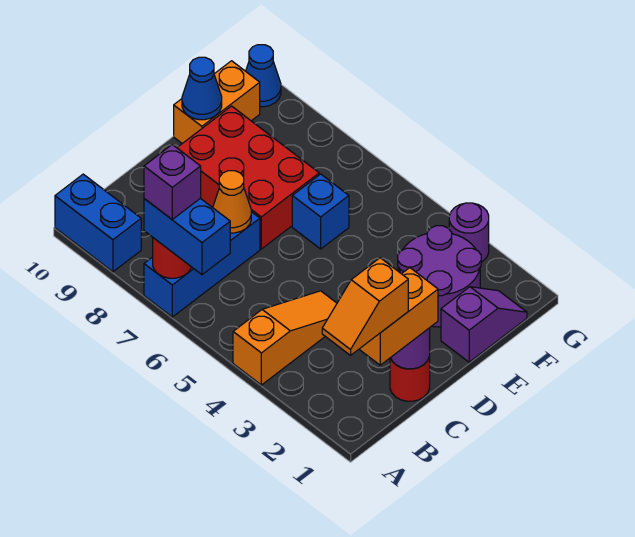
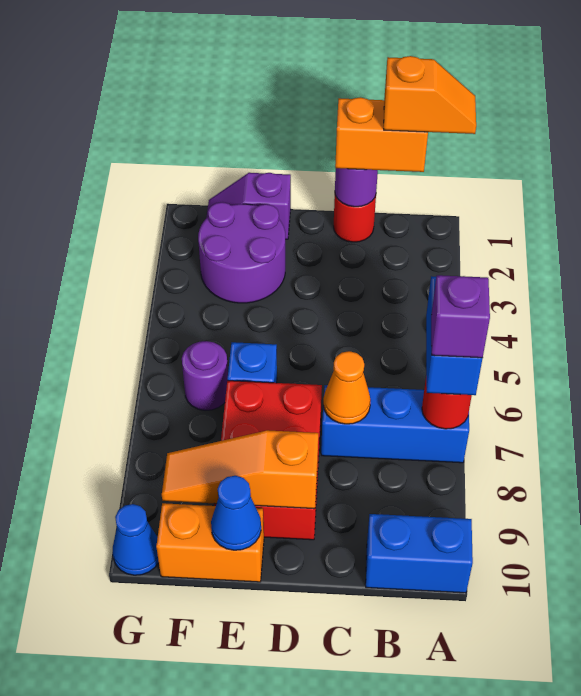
orange slope A4:C4 level 1 top A -> orange slope D9:F9 level 2 top D
blue brick A9:A10 level 1 -> blue brick A10:B10 level 1
purple round brick G3 level 1 -> purple round brick F6 level 1

